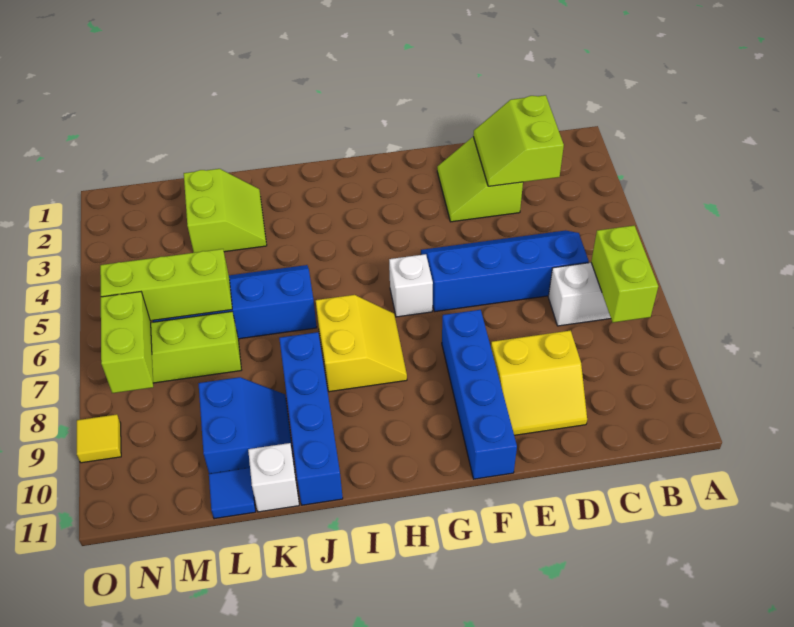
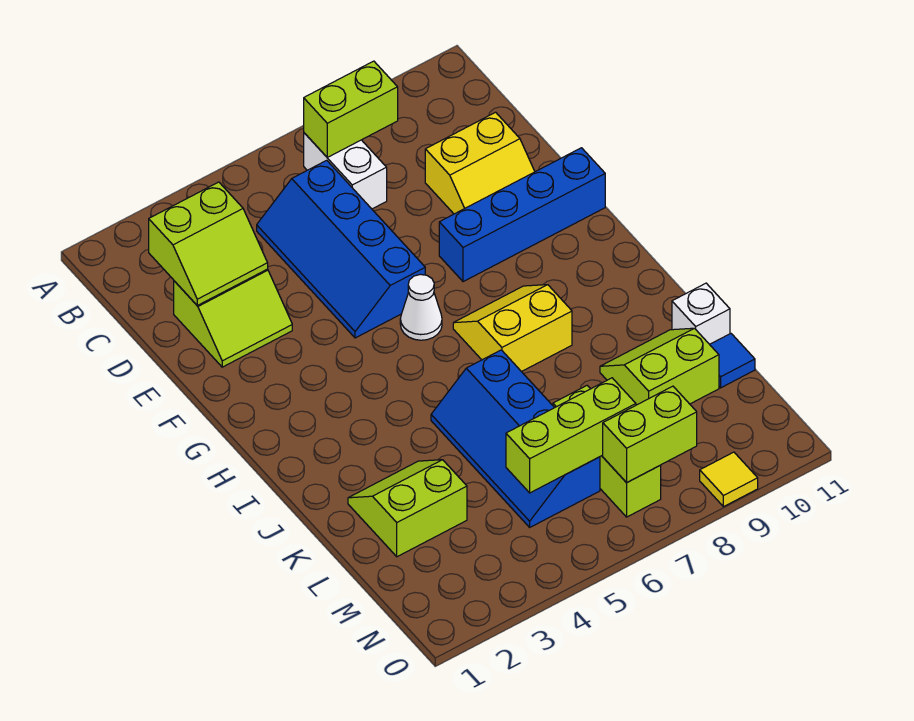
yellow slope D9:E10 level 1 top 9 -> yellow slope D9:E10 level 1 top D
white brick G6 level 1 -> white cone G6 level 1
blue brick J8:J11 level 1 -> none
blue slope K9:L10 level 1 top L -> lime slope K9:L10 level 1 top L
lime brick L6:N6 level 2 -> lime brick M5:M7 level 2

